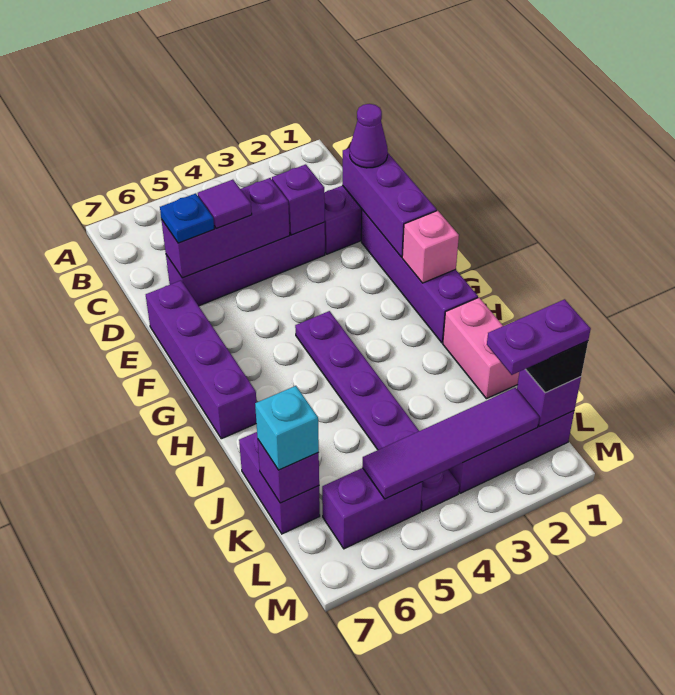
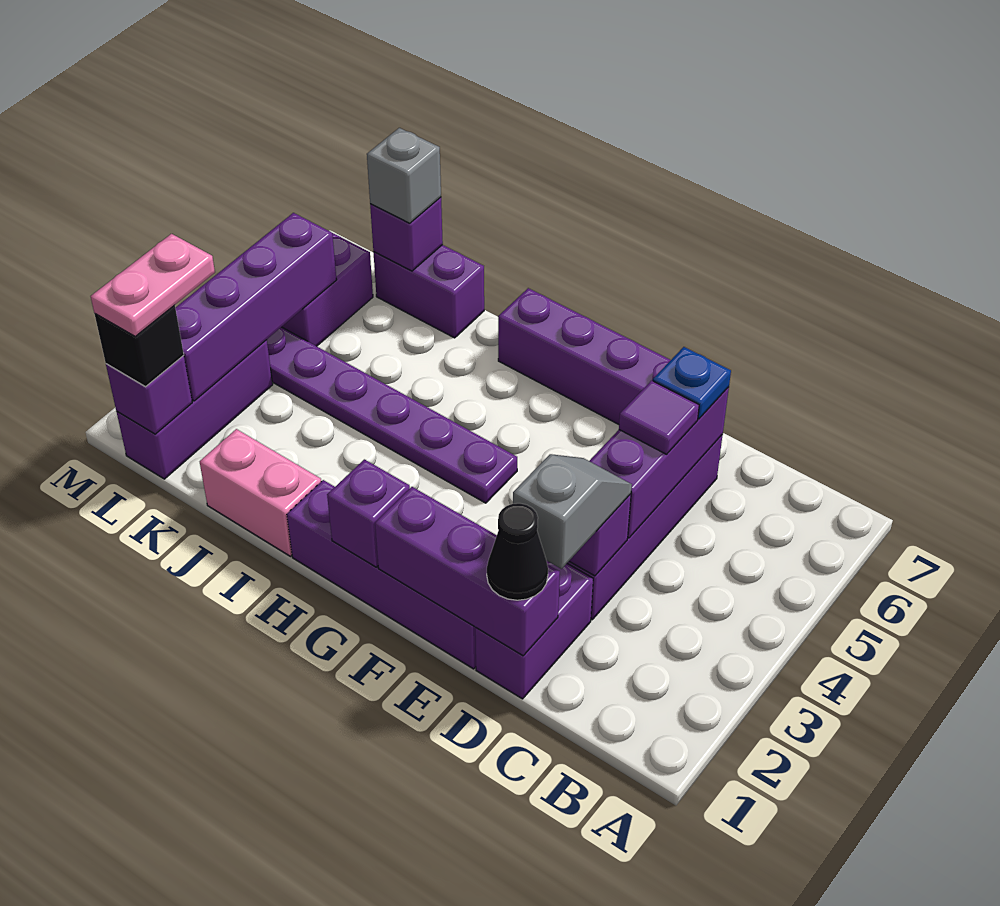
purple cone D1 level 3 -> black cone D1 level 3
none -> grey slope D2:D3 level 3 top 2
pink brick G1 level 2 -> purple brick G1 level 2
cyan brick K7 level 3 -> grey brick K7 level 3
purple plate L1:L2 level 4 -> pink plate L1:L2 level 4
purple tile L2:L5 level 2 -> purple brick L2:L5 level 2

